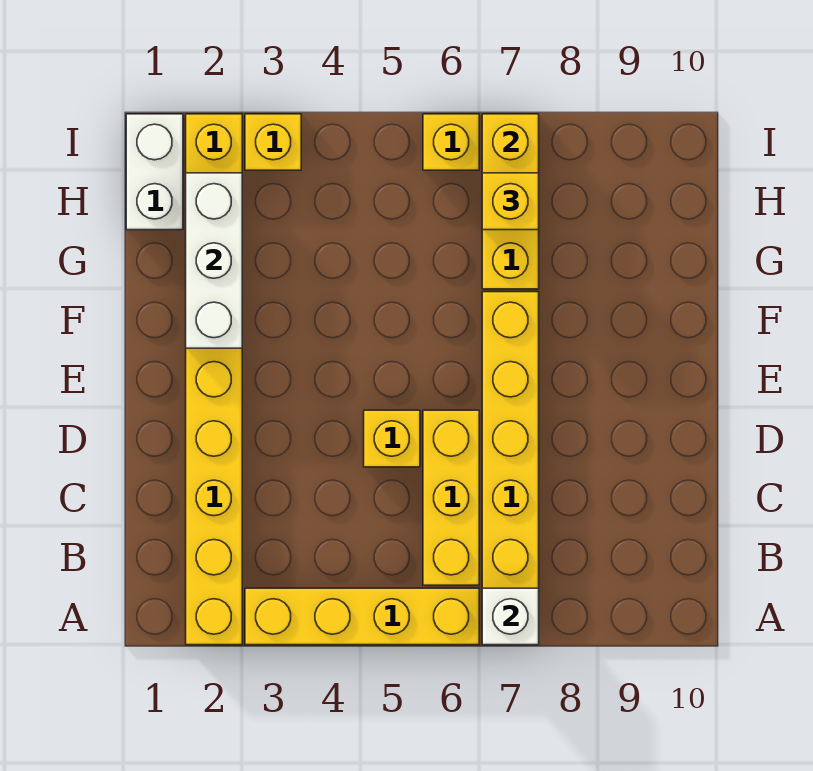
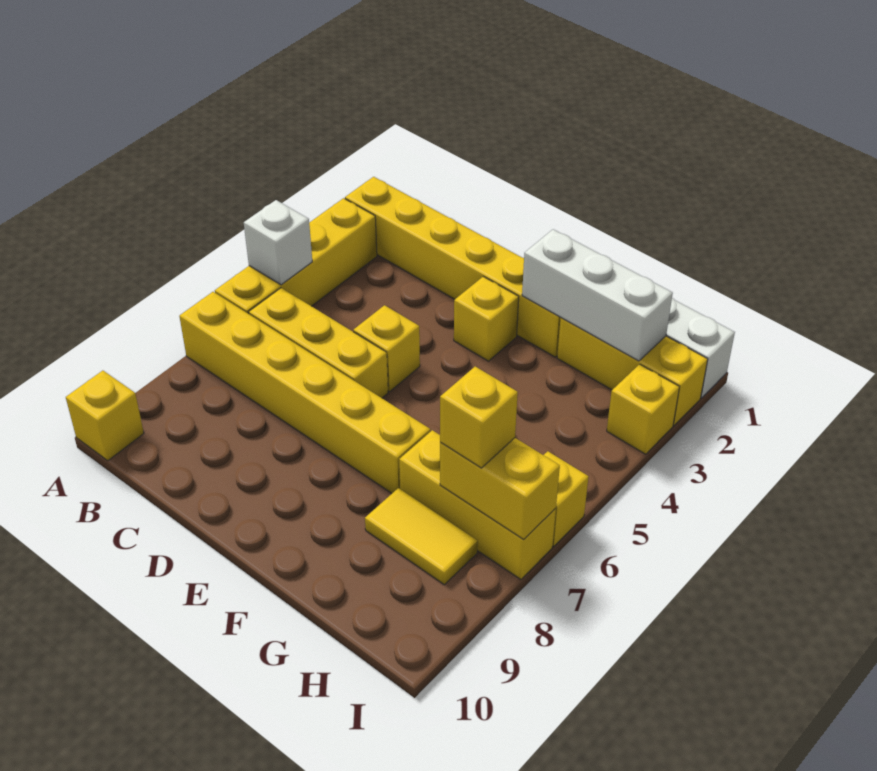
white brick A7 level 2 -> white brick A5 level 2
none -> yellow brick A10 level 1
none -> yellow brick E3 level 1
none -> yellow tile G8:H8 level 1

